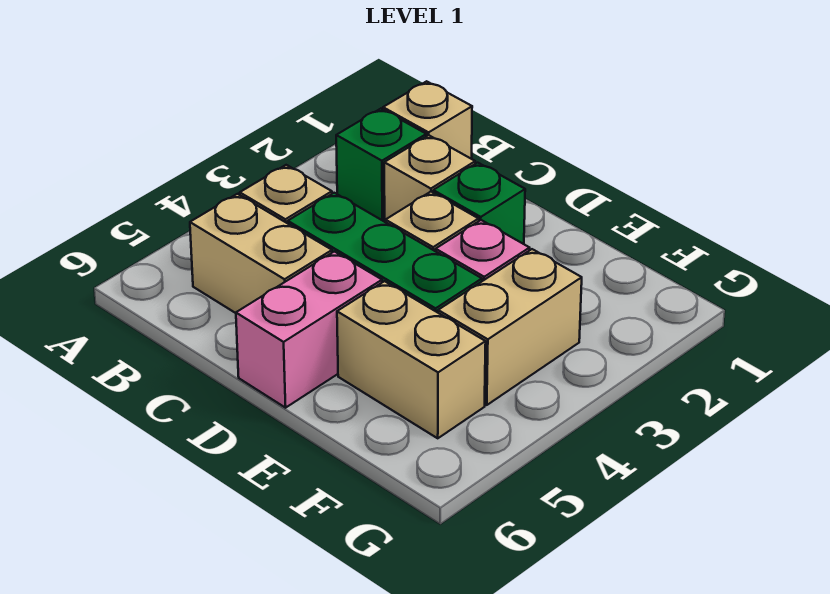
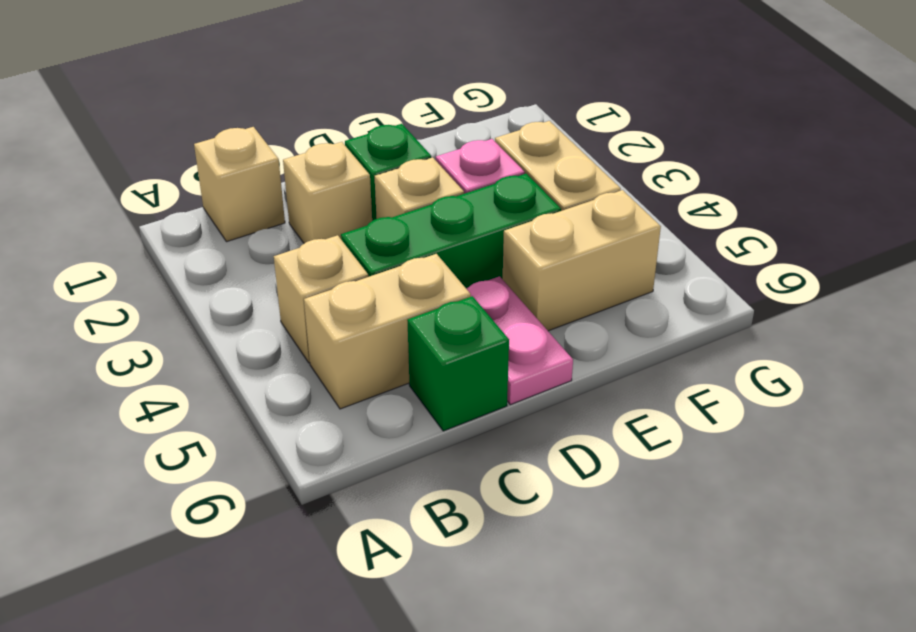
green brick B2 level 1 -> green brick C6 level 1
pink brick D5:D6 level 1 -> pink plate D5:D6 level 1

